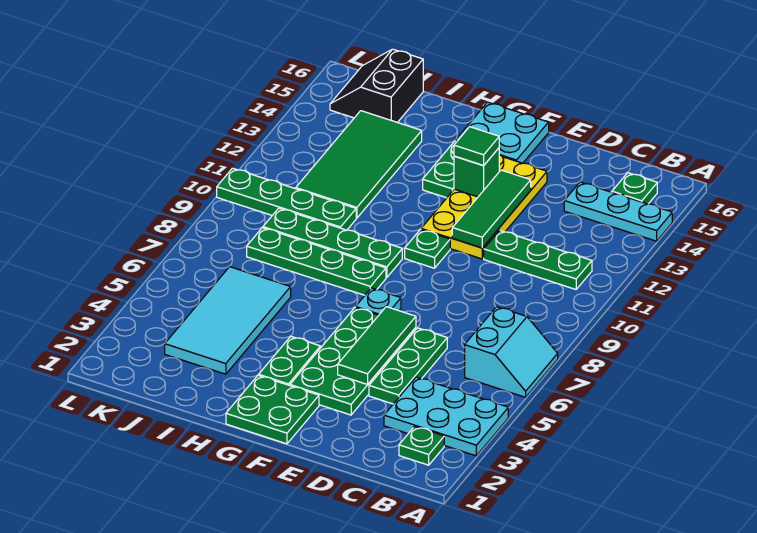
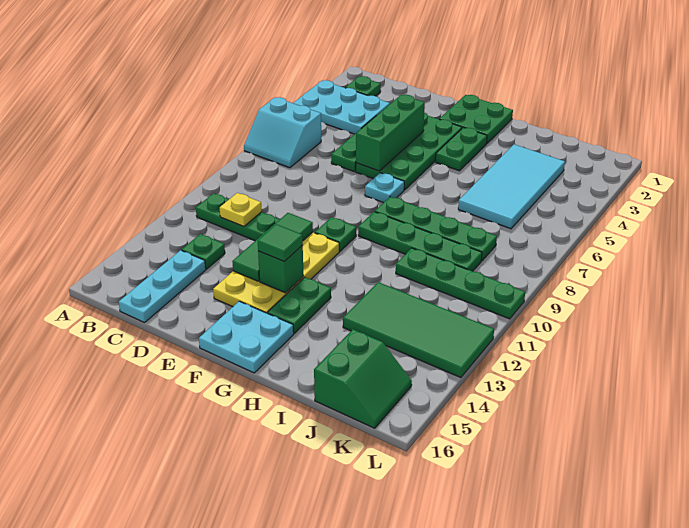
cyan slope A6:B7 level 1 top B -> cyan slope A6:B7 level 1 top 6
cyan plate A14:C14 level 1 -> cyan plate C14:C16 level 1
green plate B15 level 1 -> green plate C13 level 1
none -> yellow plate C11 level 2
green tile E4:E6 level 2 -> green brick E4:E6 level 2
green tile I11:J14 level 1 -> green tile I12:L13 level 1
black slope J15:K16 level 1 top J -> green slope J15:K16 level 1 top J

